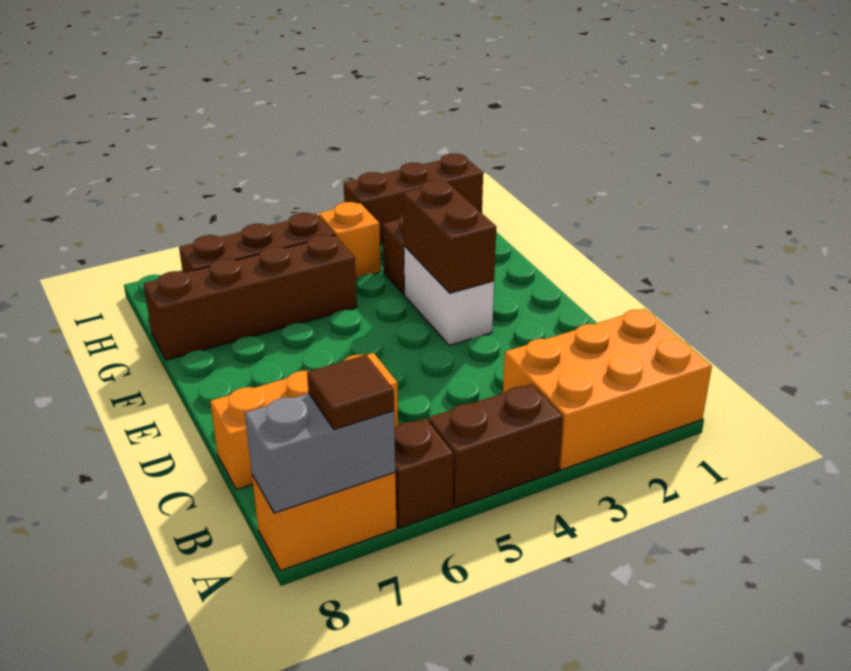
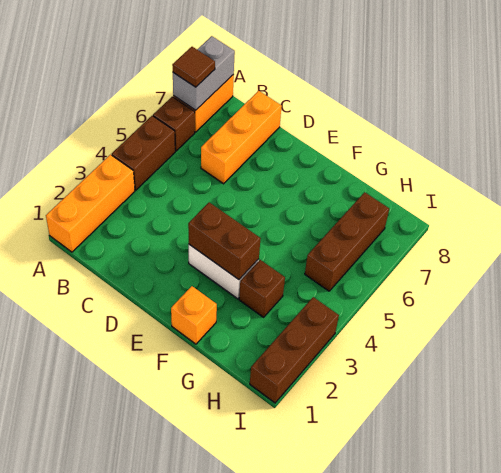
orange brick A1:B3 level 1 -> orange brick A1:A3 level 1
brown brick G5:G8 level 1 -> none
orange brick H4 level 1 -> orange brick F1 level 1

